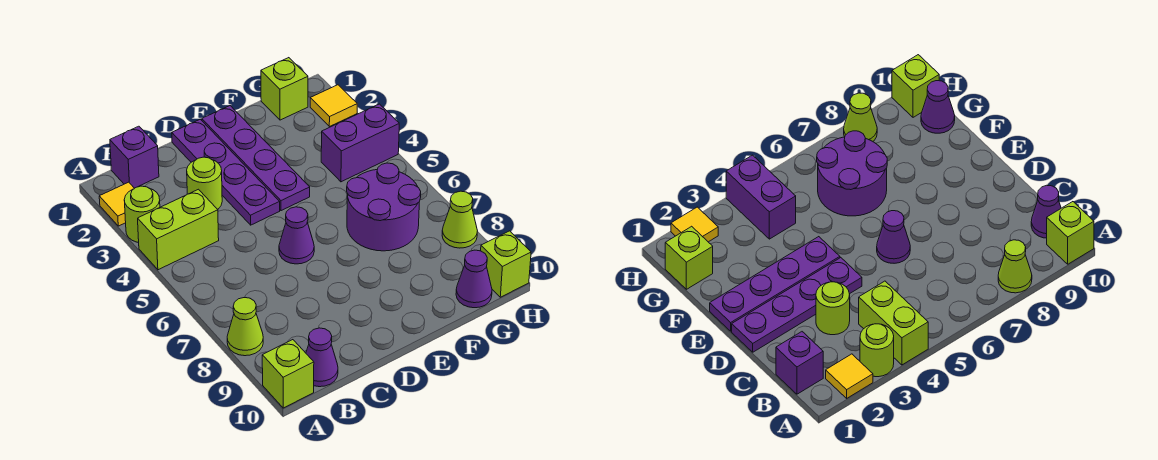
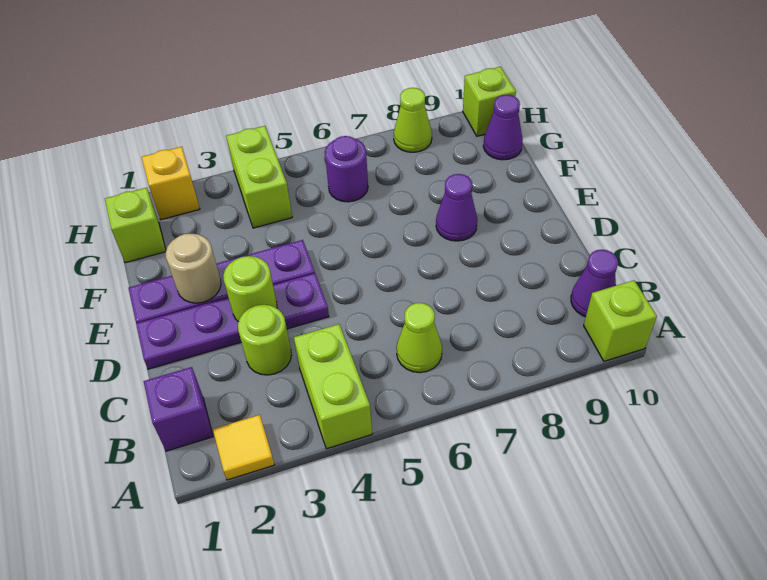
lime round brick A3 level 1 -> lime round brick D3 level 2
lime cone A8 level 1 -> lime cone B6 level 1
purple cone D6 level 1 -> purple cone E8 level 1
none -> tan round brick E2 level 2
purple round brick F6:G7 level 1 -> purple round brick G6 level 1
purple brick G4:H4 level 1 -> lime brick G4:H4 level 1
yellow tile H2 level 1 -> yellow brick H2 level 1

